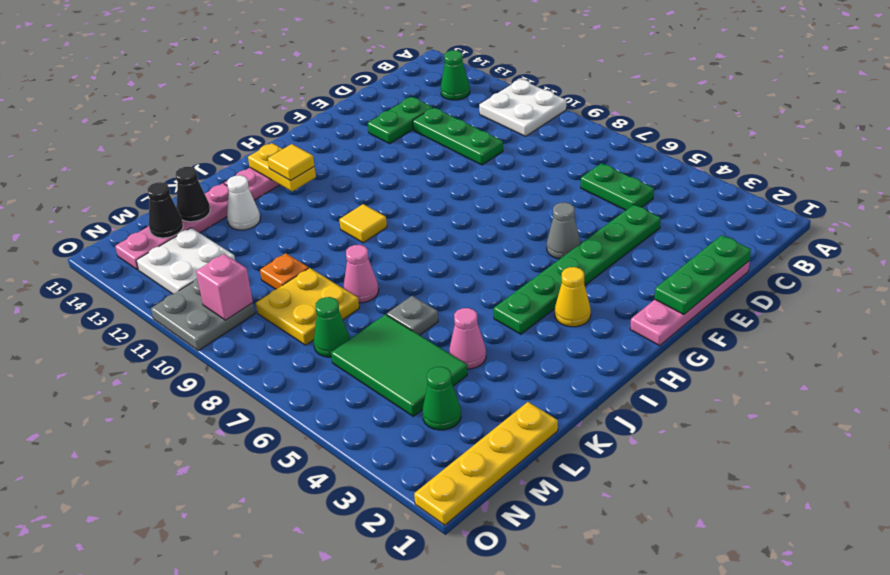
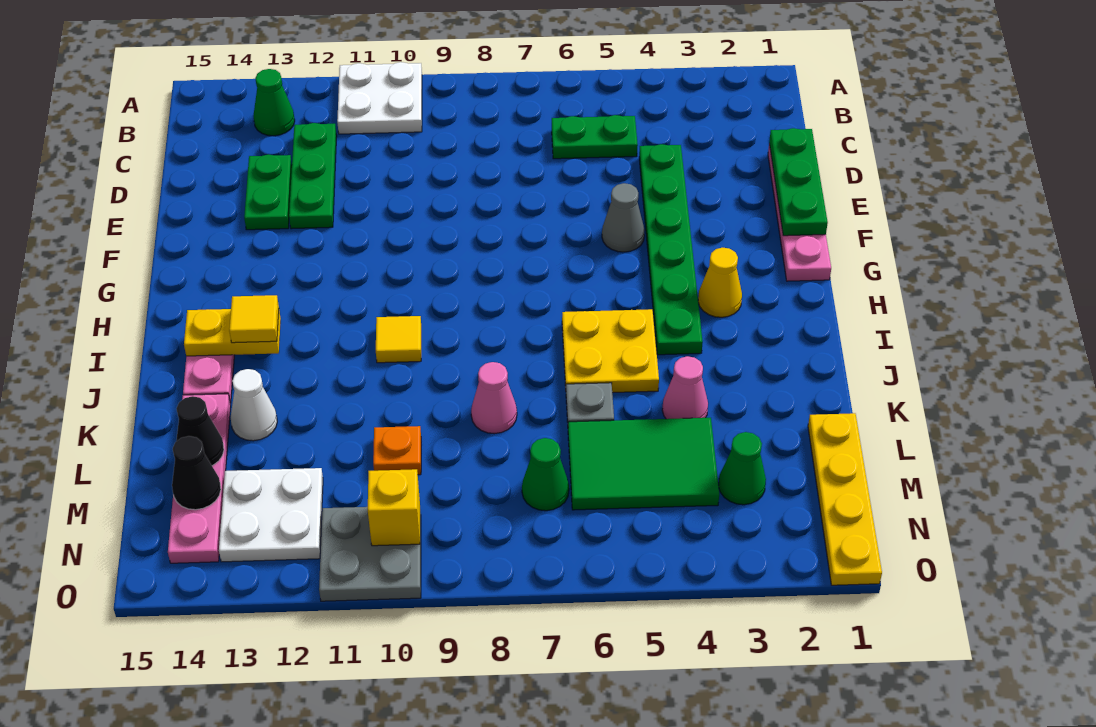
green plate D10:D12 level 1 -> green plate C12:E12 level 1
yellow plate L8:M9 level 1 -> yellow plate I5:J6 level 1
pink brick N10 level 2 -> yellow brick N10 level 2

